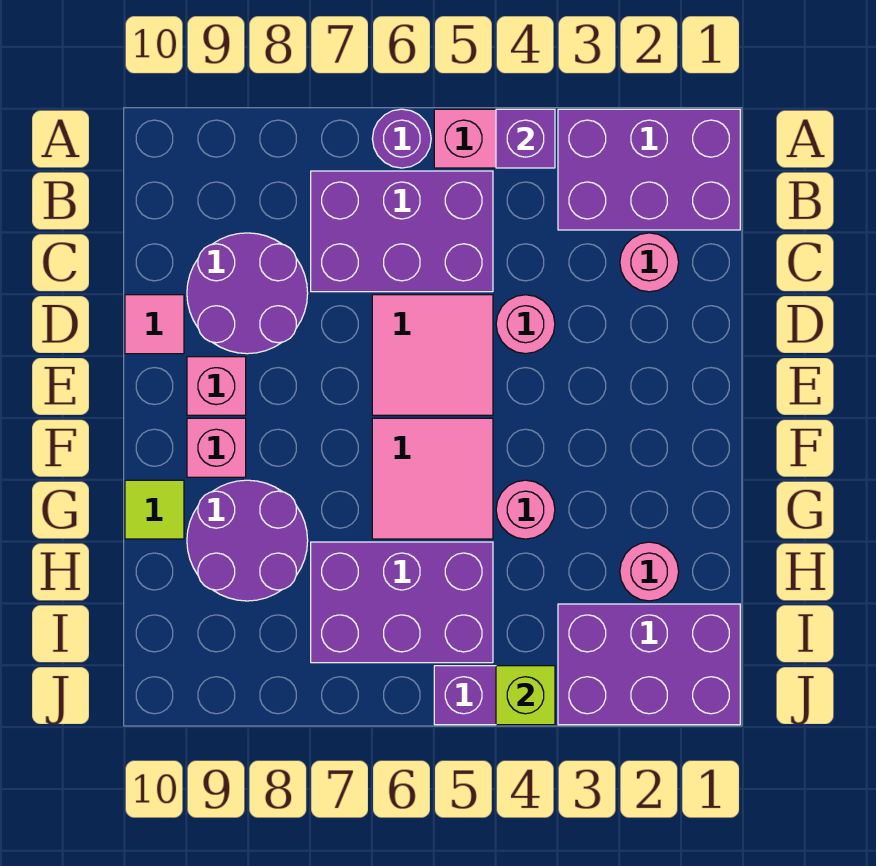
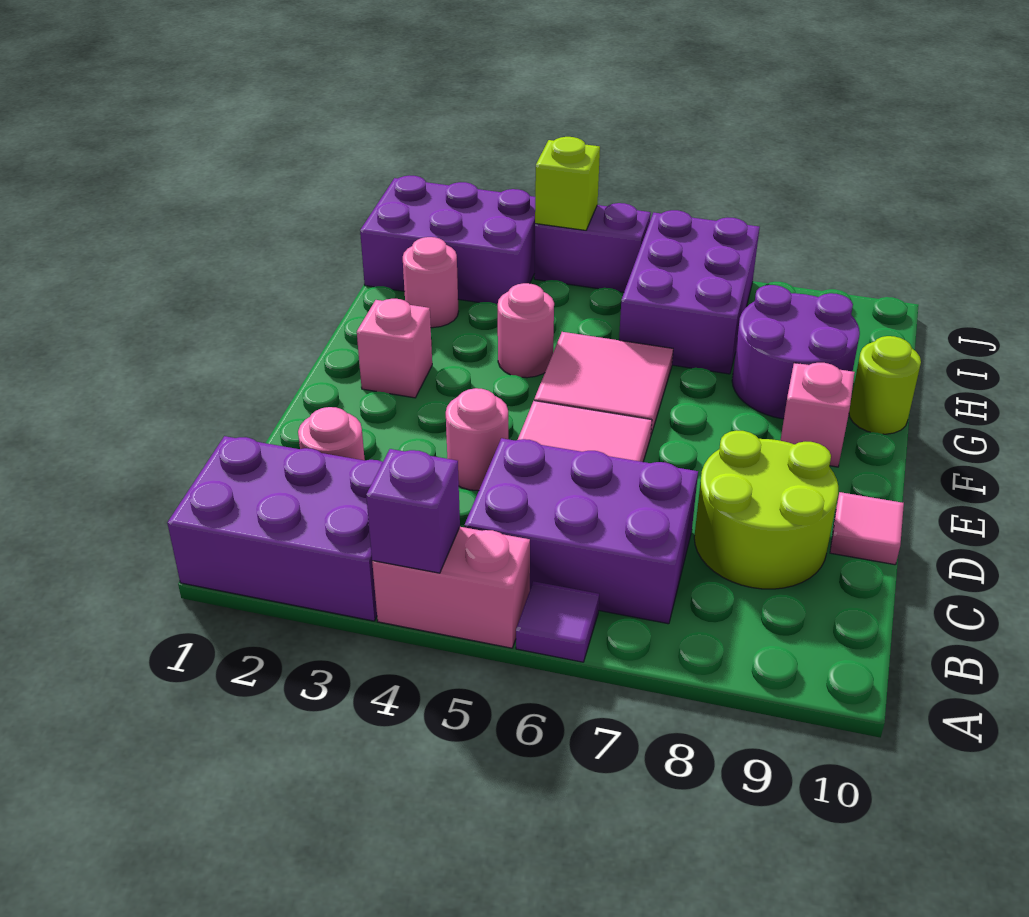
purple round brick A6 level 1 -> purple tile A6 level 1
purple round brick C8:D9 level 1 -> lime round brick C8:D9 level 1
pink brick E9 level 1 -> pink brick F2 level 1
lime tile G10 level 1 -> lime round brick G10 level 1
purple brick H5:I7 level 1 -> purple brick H6:J7 level 1

